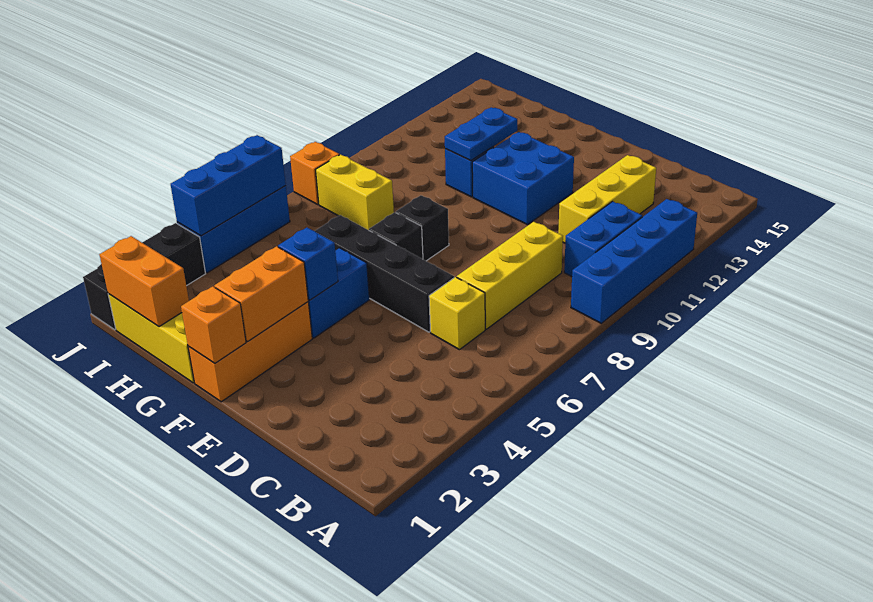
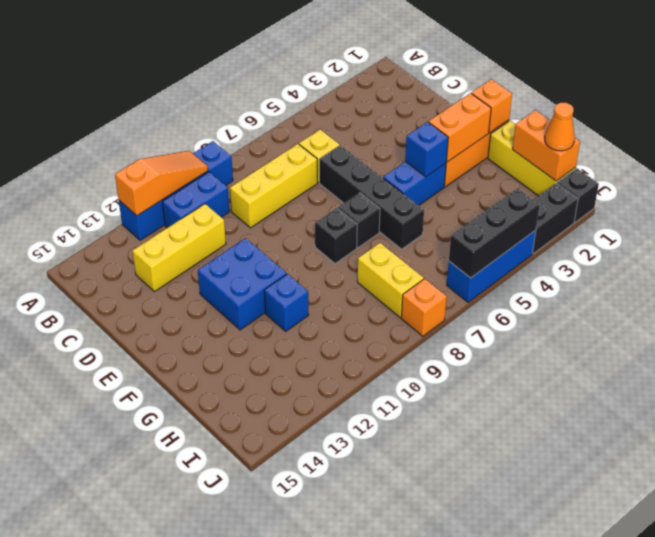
none -> orange slope A10:A12 level 2 top 12
blue plate G11:G12 level 2 -> none
none -> orange cone I1 level 3
blue brick J4:J6 level 2 -> black brick J4:J6 level 2

